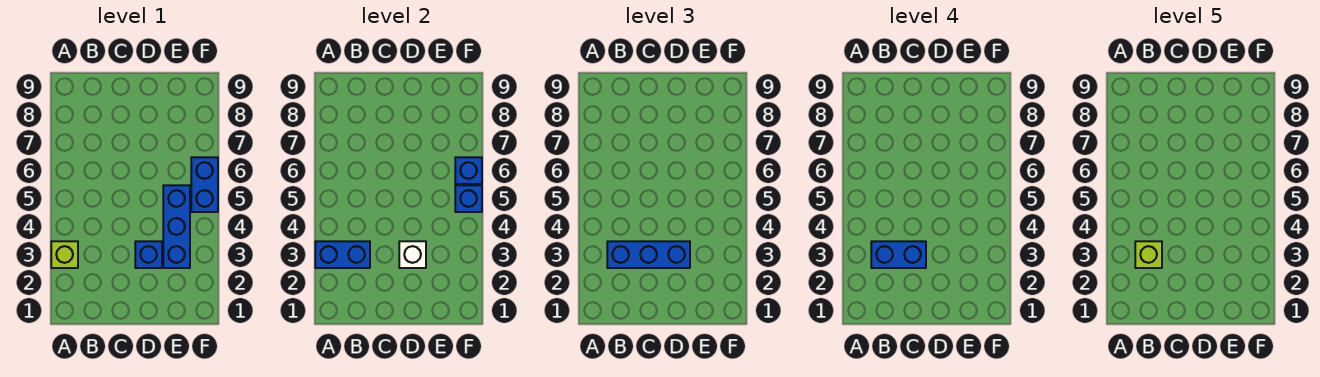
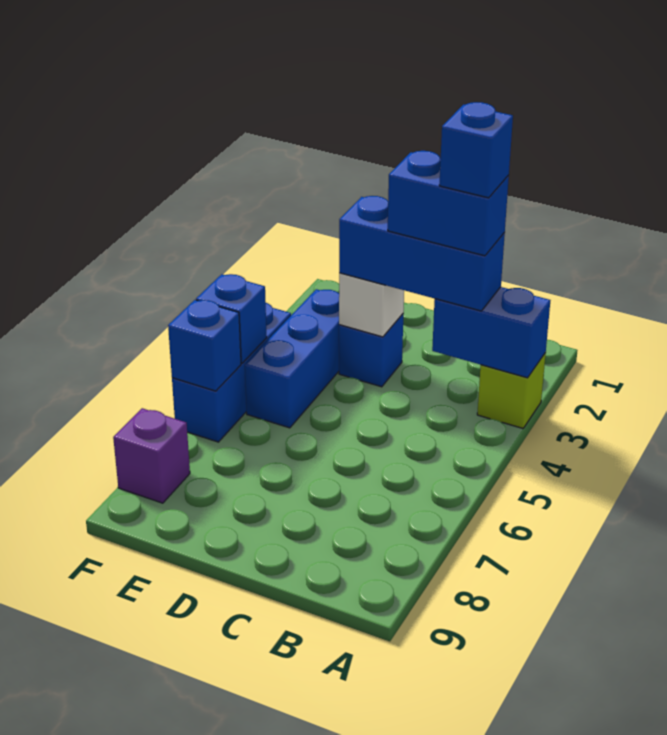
lime brick B3 level 5 -> blue brick B3 level 5
blue brick F5:F6 level 1 -> blue brick F4:F6 level 1
none -> purple brick F8 level 1

